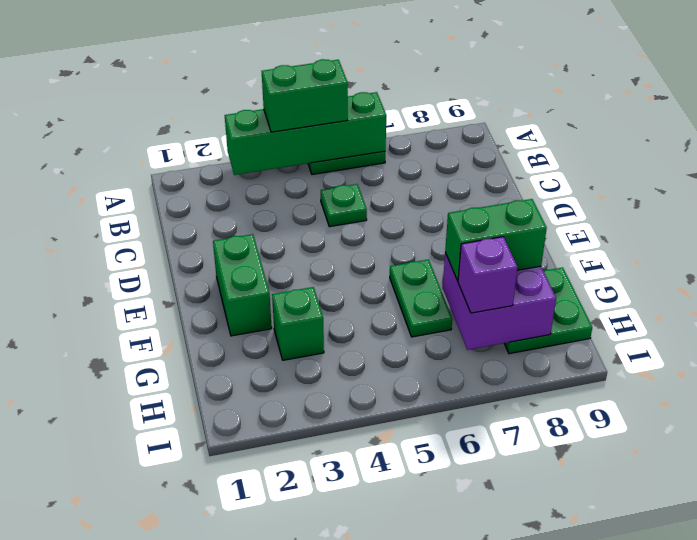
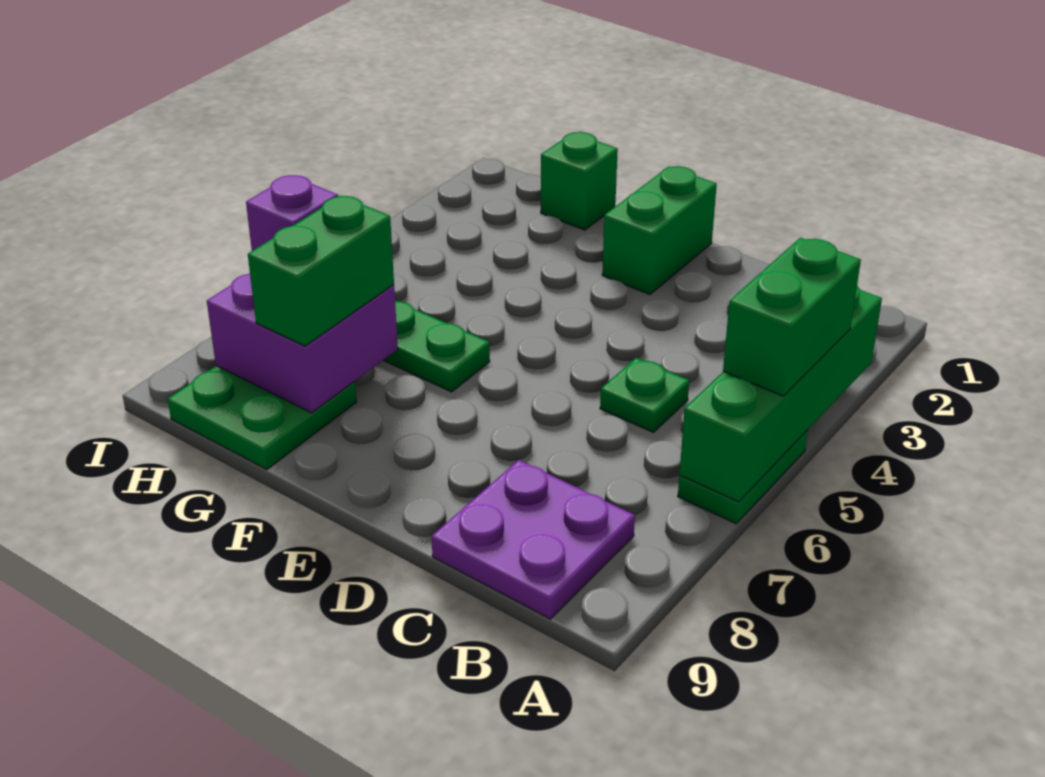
none -> purple plate B8:C9 level 1
green brick E2:F2 level 1 -> green brick E1:E2 level 1
green brick G3 level 1 -> green brick G1 level 1

